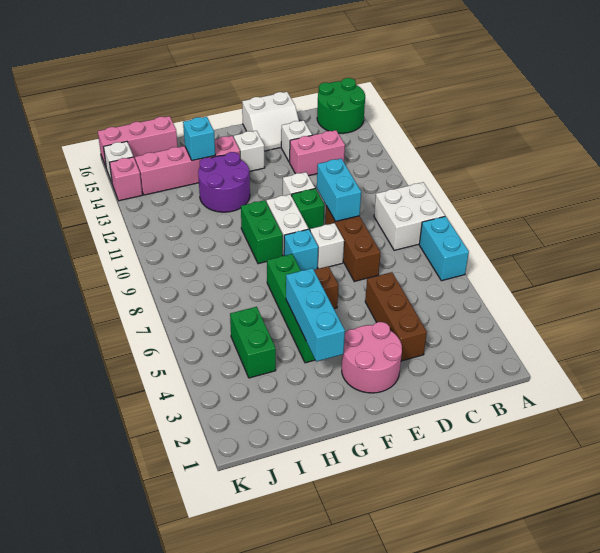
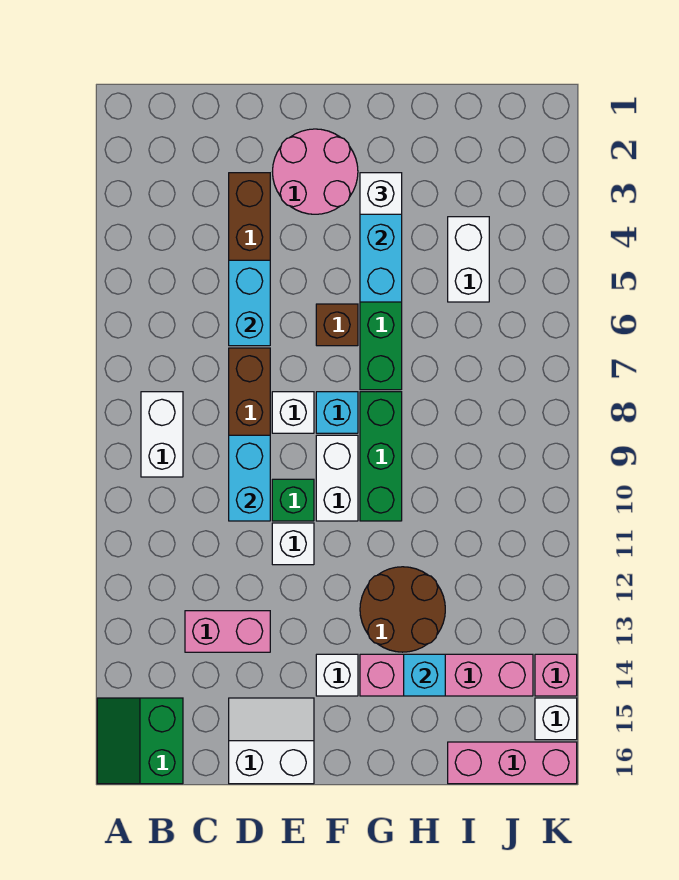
cyan brick A6:A7 level 1 -> cyan brick D5:D6 level 2
white brick A8:B9 level 1 -> white brick B8:B9 level 1
green round brick A15:B16 level 1 -> green slope A15:B16 level 1 top B
white brick D14 level 1 -> white brick G3 level 3
green brick G9:G10 level 1 -> green brick G8:G10 level 1
purple round brick G12:H13 level 1 -> brown round brick G12:H13 level 1
green brick I4:I5 level 1 -> white brick I4:I5 level 1

